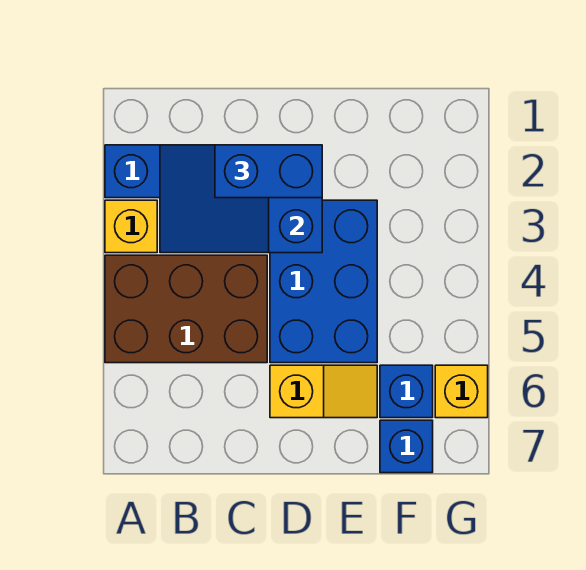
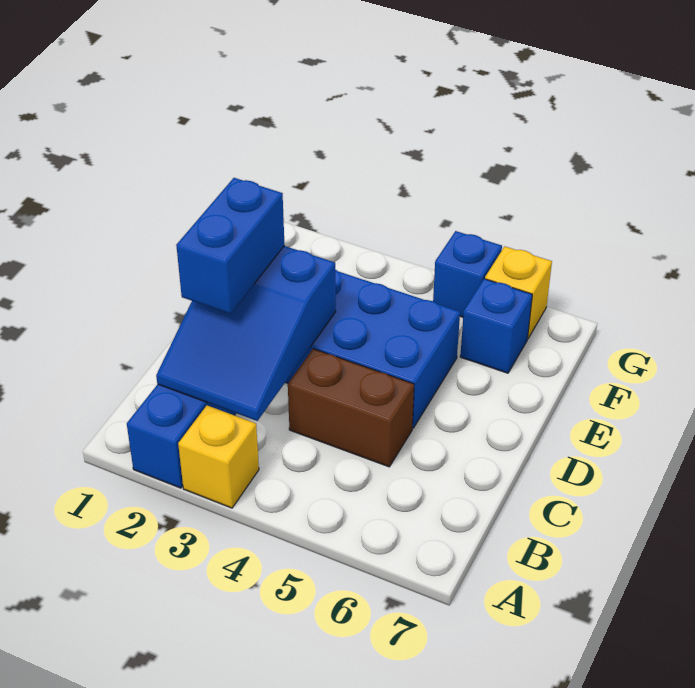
brown brick A4:C5 level 1 -> brown brick C4:C5 level 1
yellow slope D6:E6 level 1 top D -> none
blue brick F7 level 1 -> blue brick G5 level 1

